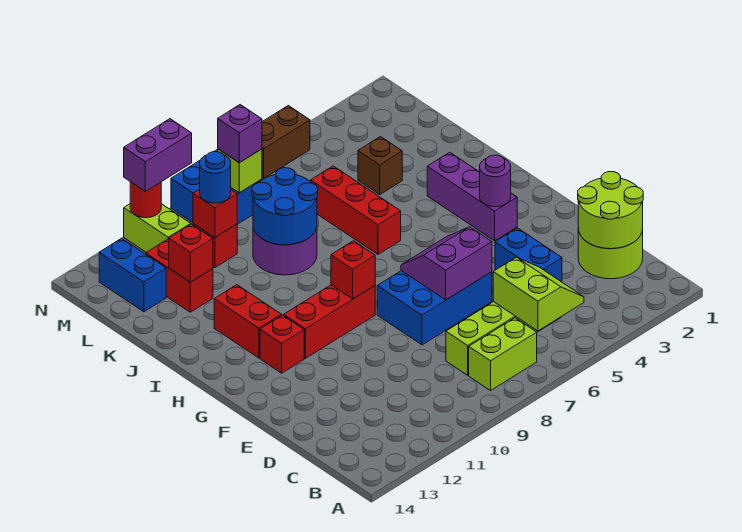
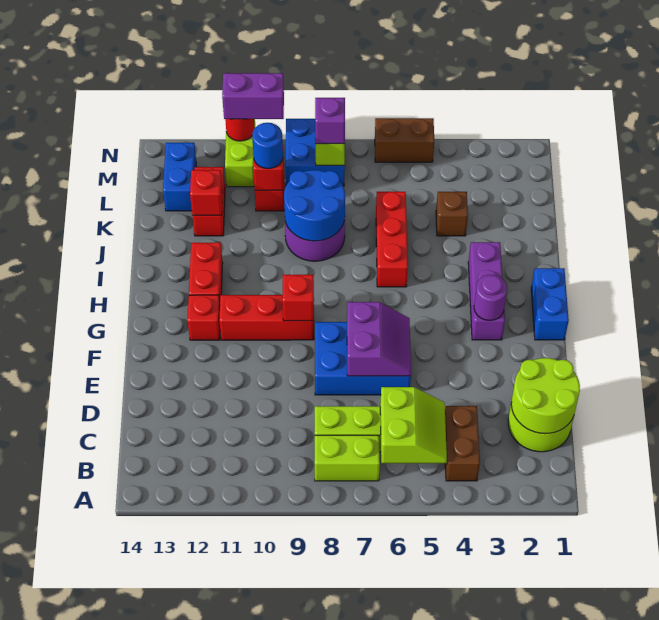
none -> brown brick B4:C4 level 1
blue brick D4:E4 level 1 -> blue brick G1:H1 level 1
purple slope E6:F7 level 2 top E -> purple slope E6:F7 level 2 top 7

